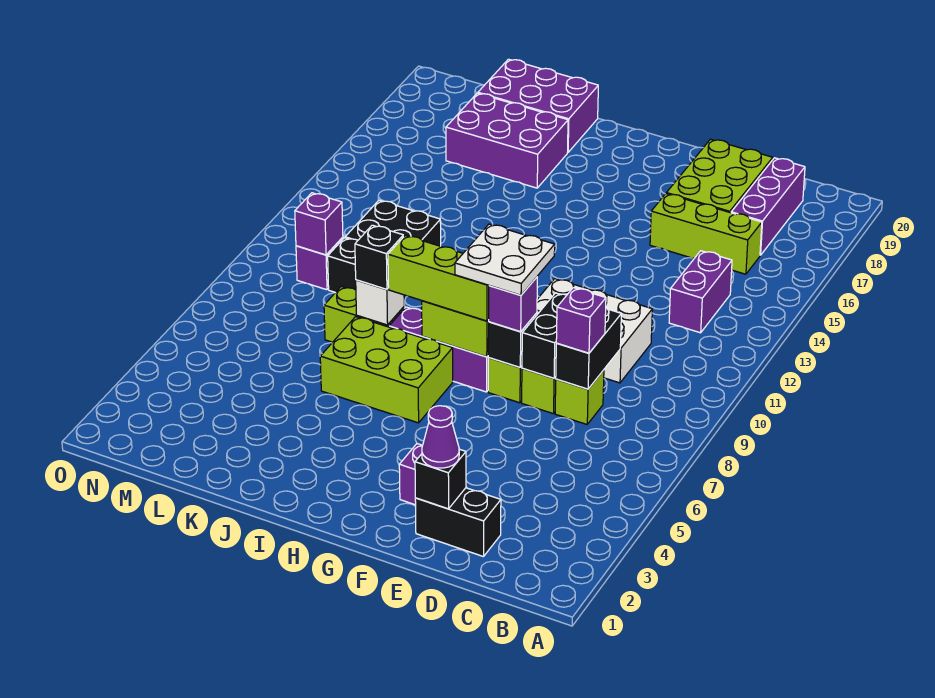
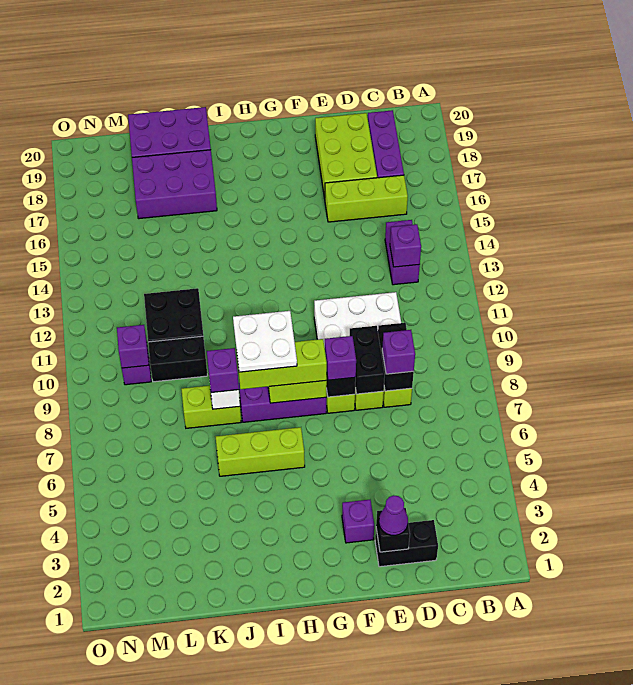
none -> purple brick C13 level 2
white plate F8:G9 level 4 -> white plate H8:I9 level 4
lime brick H6:J7 level 1 -> lime brick H6:J6 level 1
black brick J8 level 3 -> purple brick J8 level 3

